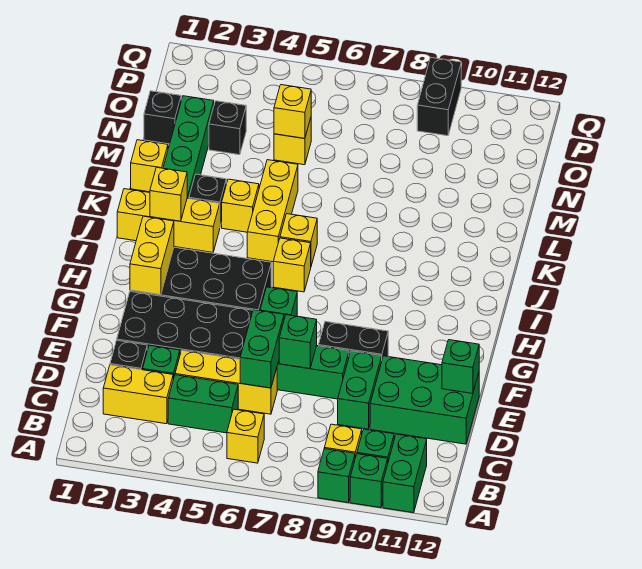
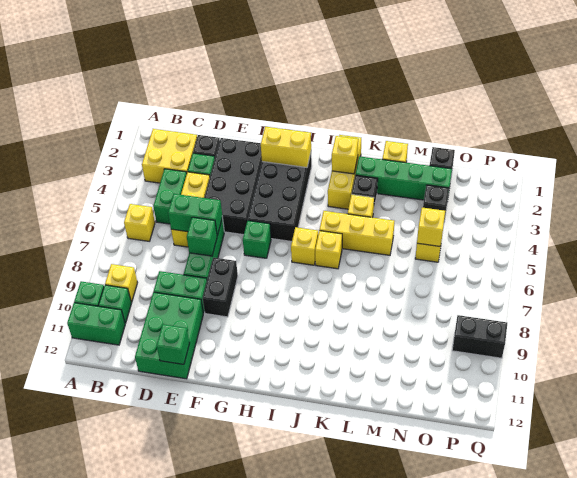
green brick A9 level 1 -> none
yellow brick C2:C3 level 1 -> yellow brick B2:C3 level 1

